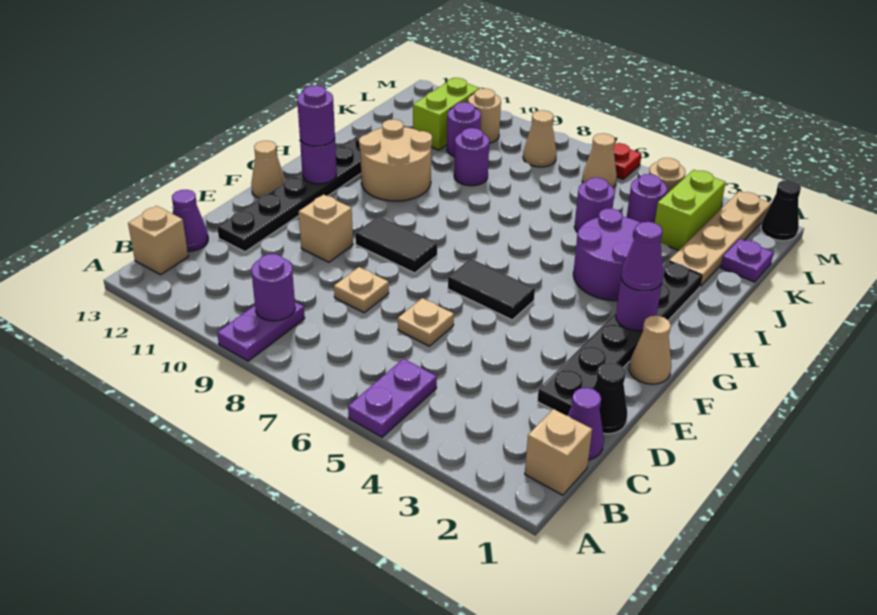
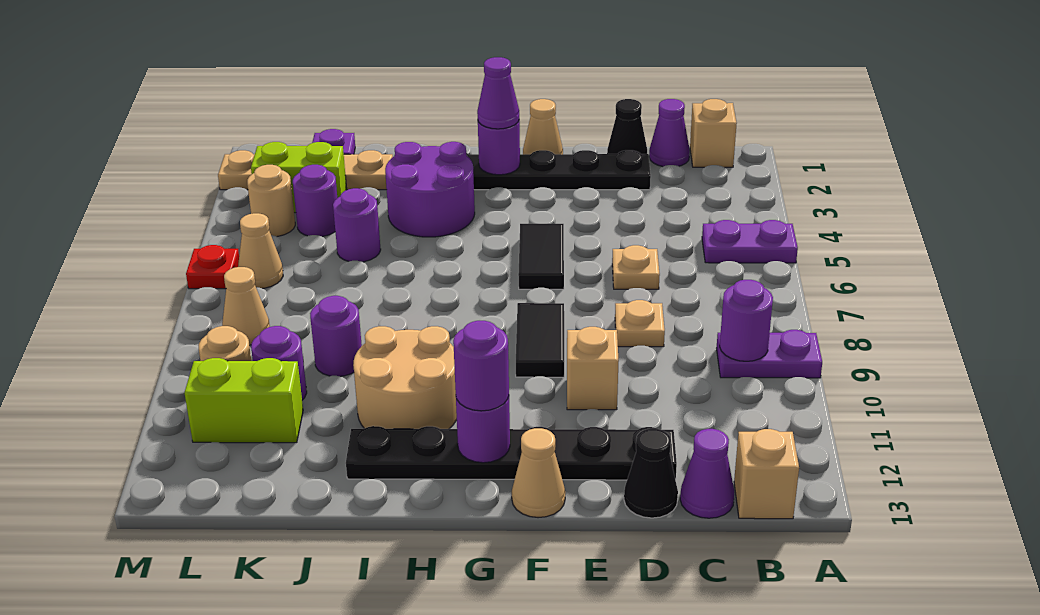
black cone M1 level 1 -> black cone D13 level 1

